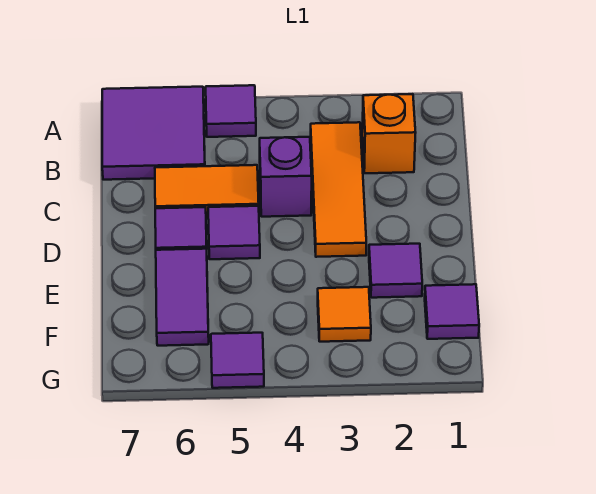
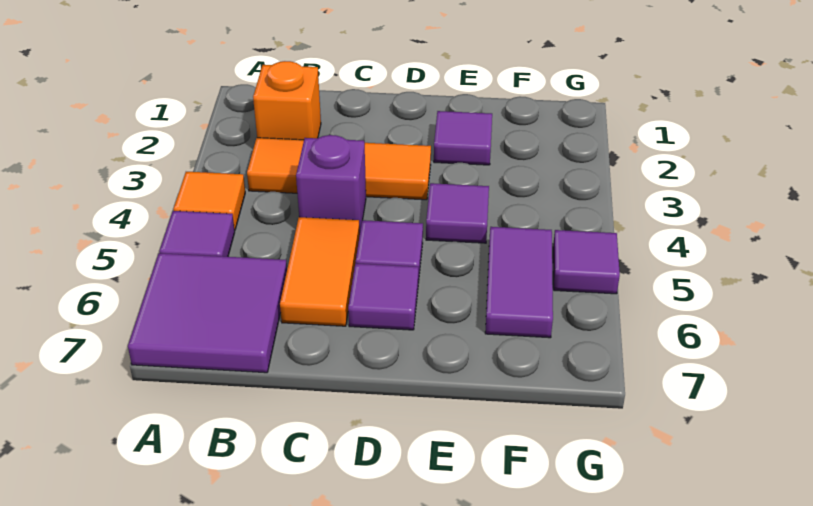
purple tile E6:F6 level 1 -> purple tile F5:F6 level 1
purple tile F1 level 1 -> purple tile E4 level 1
orange tile F3 level 1 -> orange tile A4 level 1

